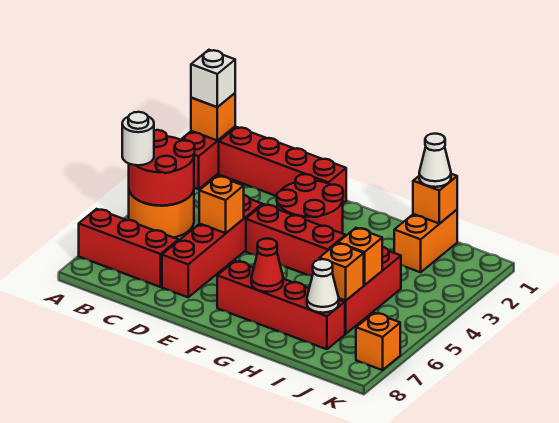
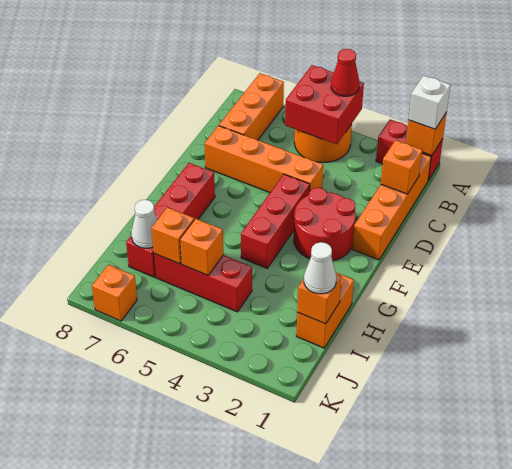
red round brick A4:B5 level 2 -> red brick A4:B5 level 2
white round brick A5 level 3 -> none
red brick A7:C7 level 1 -> orange brick A7:C7 level 1
red brick B1:E1 level 1 -> orange brick B1:E1 level 1
red brick D4:D7 level 1 -> orange brick D4:D7 level 1
orange brick D5 level 2 -> orange brick C1 level 2
red cone G7 level 2 -> red cone A4 level 3
orange brick I1:I2 level 1 -> orange brick H1:I1 level 1

